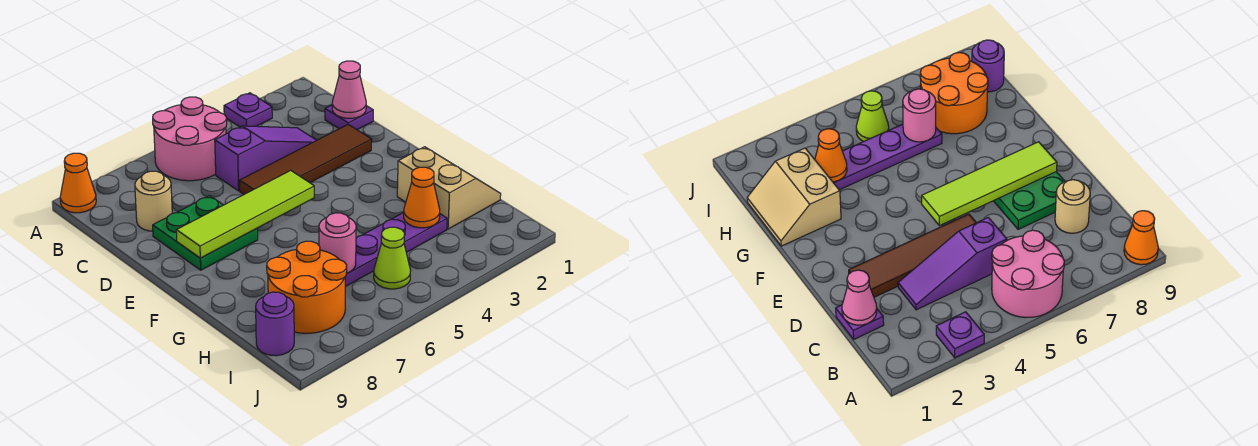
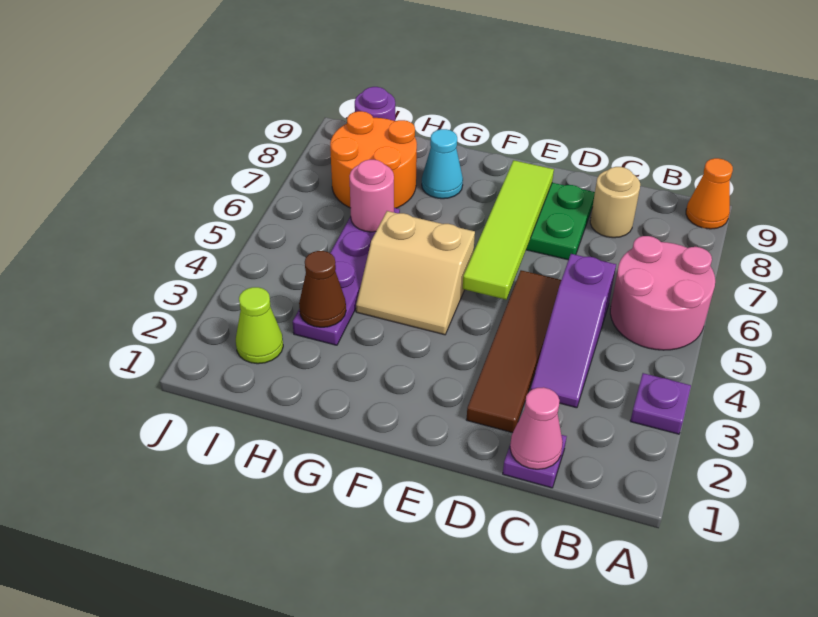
tan slope G1:H2 level 1 top 2 -> tan slope F4:G5 level 1 top 5
none -> cyan cone G8 level 1
orange cone H3 level 2 -> brown cone H3 level 2
lime cone I5 level 1 -> lime cone I2 level 1

